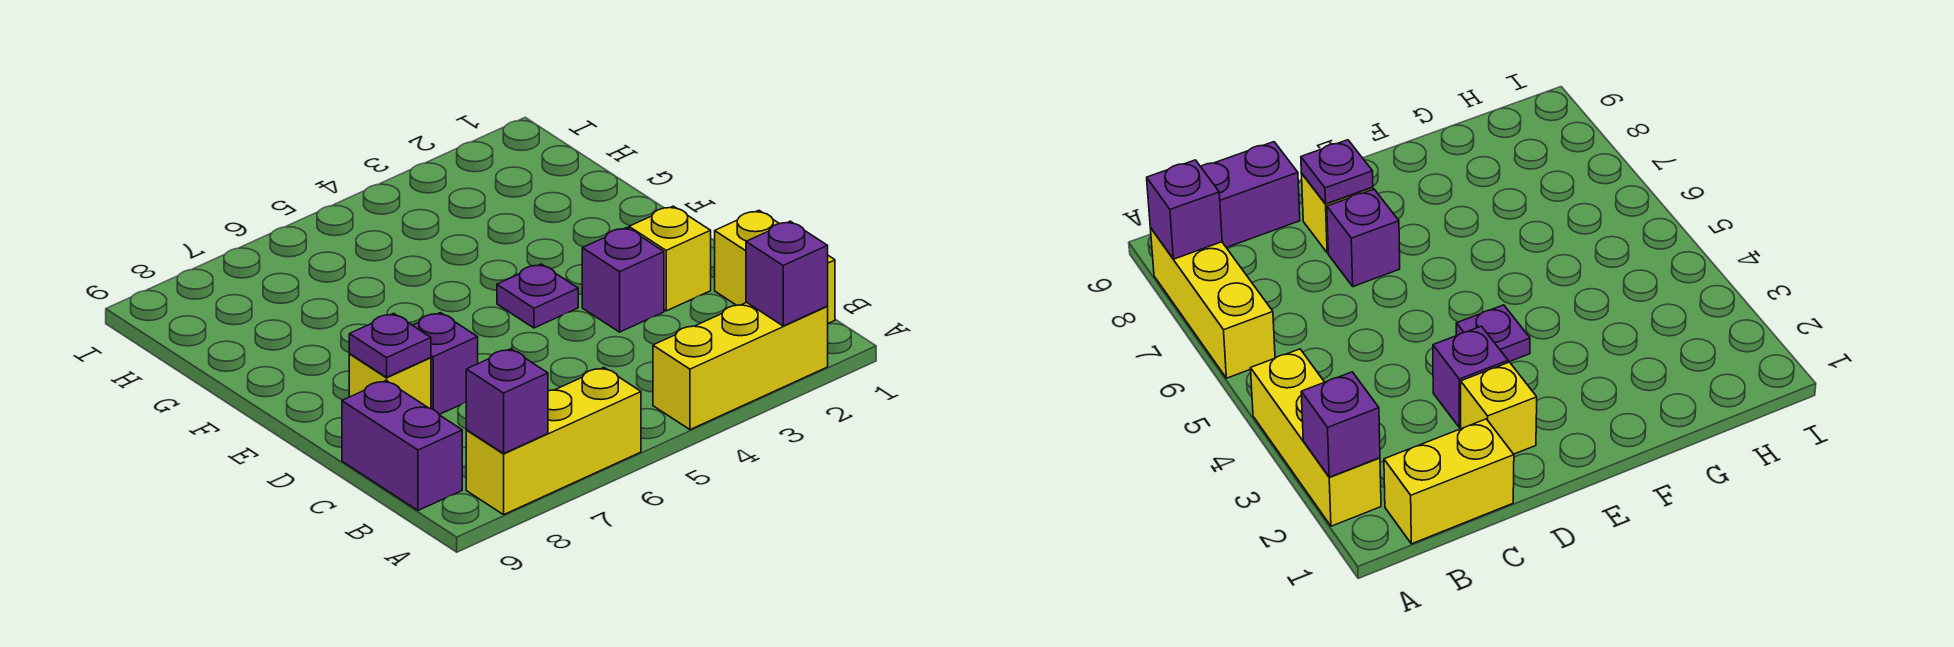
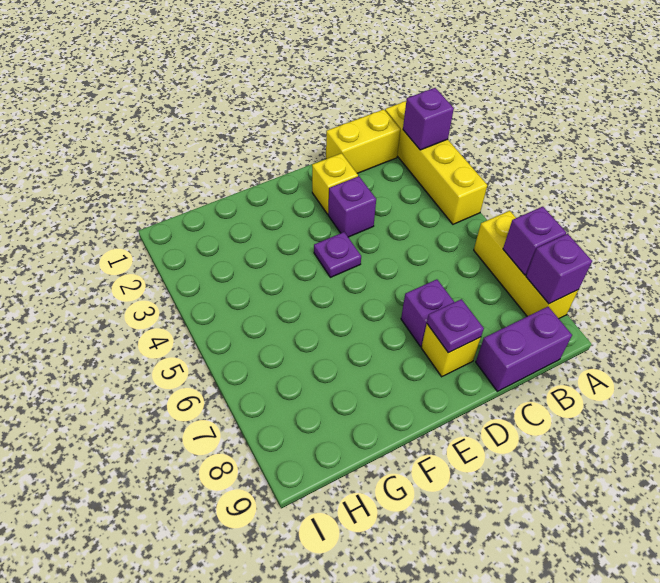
yellow brick A2:A4 level 1 -> yellow brick A1:A4 level 1
none -> purple brick A7 level 2

